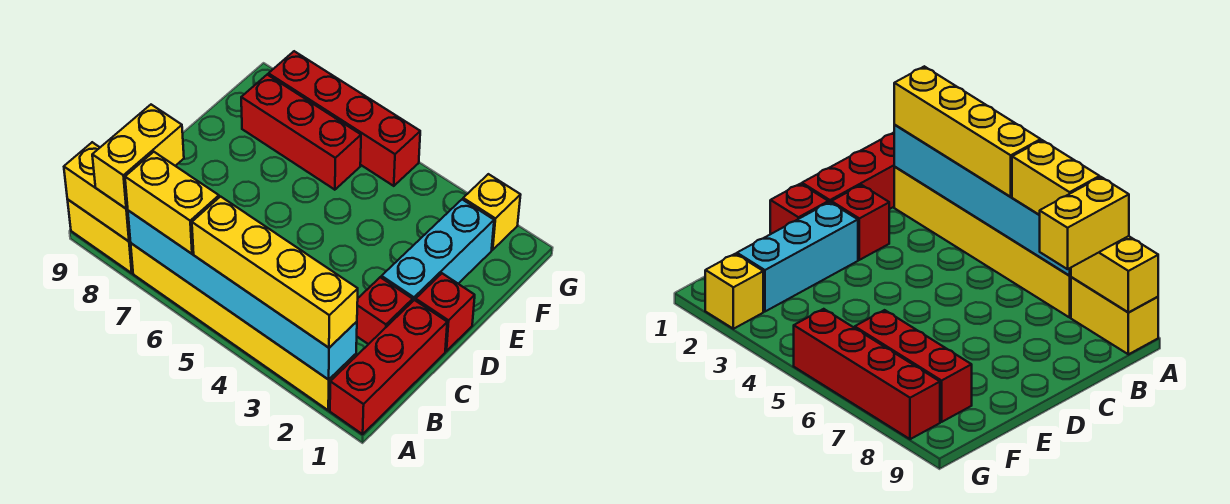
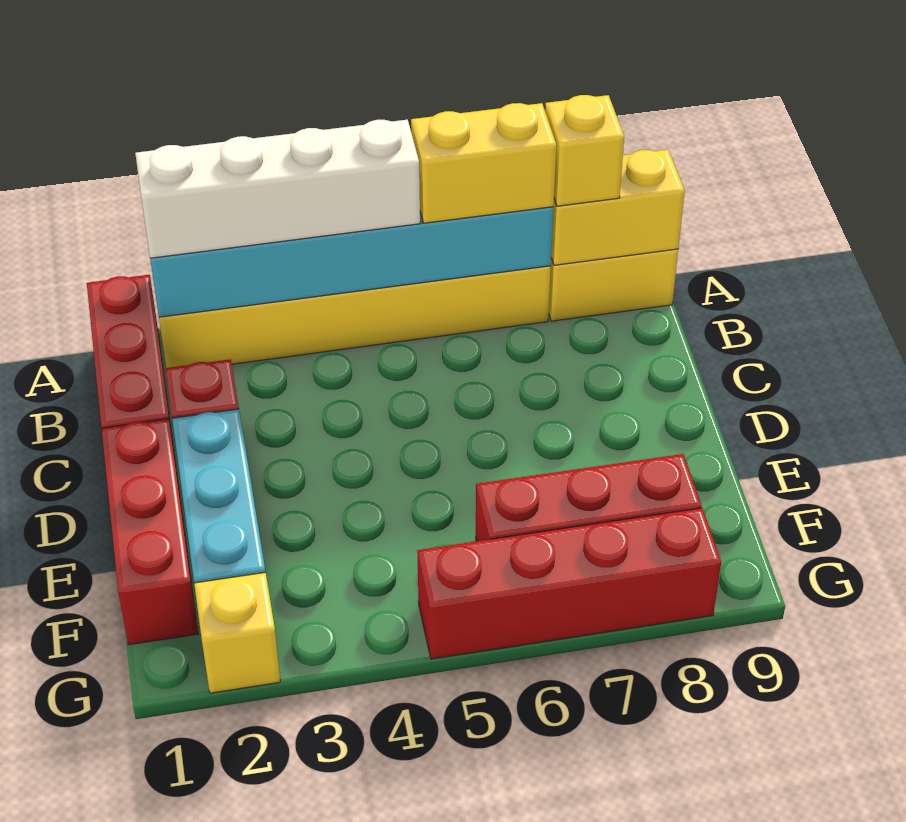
yellow brick A2:A5 level 3 -> white brick A2:A5 level 3
yellow brick A8:B8 level 3 -> yellow brick A8 level 3
red brick D1 level 1 -> red brick D1:F1 level 1

